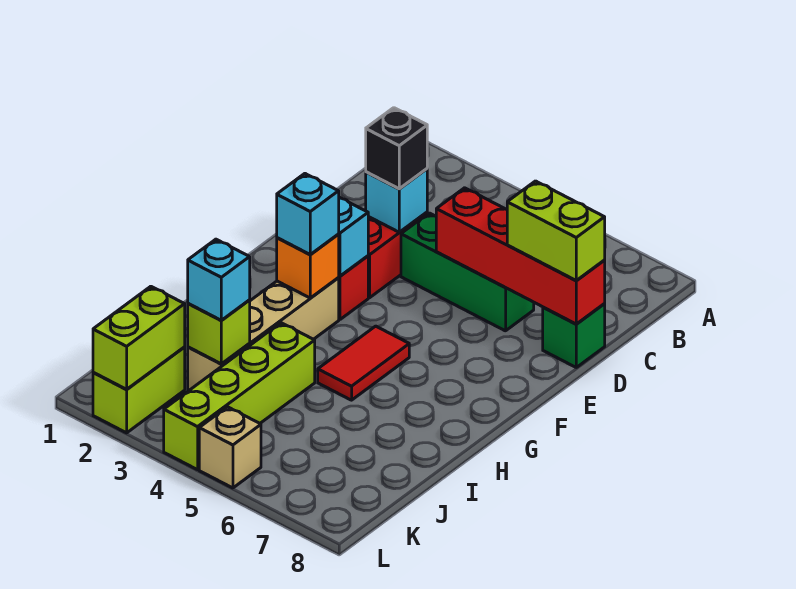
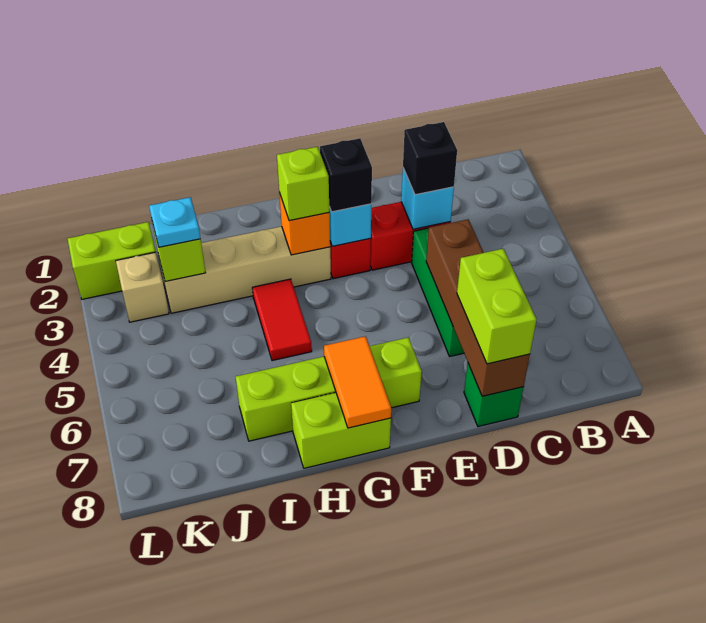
red brick D5:D8 level 2 -> brown brick D5:D8 level 2
none -> black brick F3 level 3
cyan brick G3 level 3 -> lime brick G3 level 3
red tile G5:H5 level 1 -> red tile H4:H5 level 1
none -> orange tile G7:G8 level 2
lime brick I4:L4 level 1 -> lime brick F7:I7 level 1
cyan brick J3 level 3 -> cyan plate J3 level 3
lime brick K2:L2 level 2 -> lime brick G8:H8 level 1
tan brick L5 level 1 -> tan brick K3 level 1

